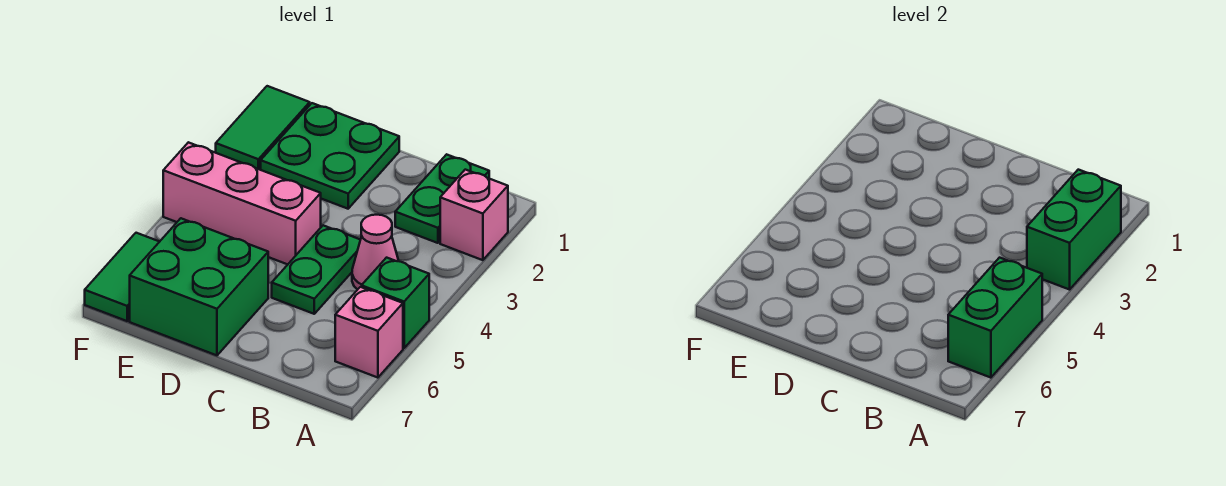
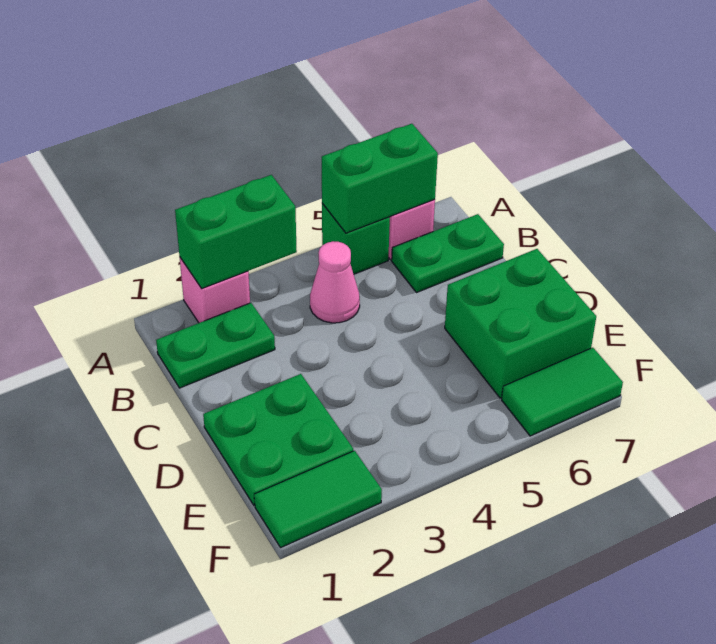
green plate C4:C5 level 1 -> green plate B6:B7 level 1
pink brick D4:F4 level 1 -> none

